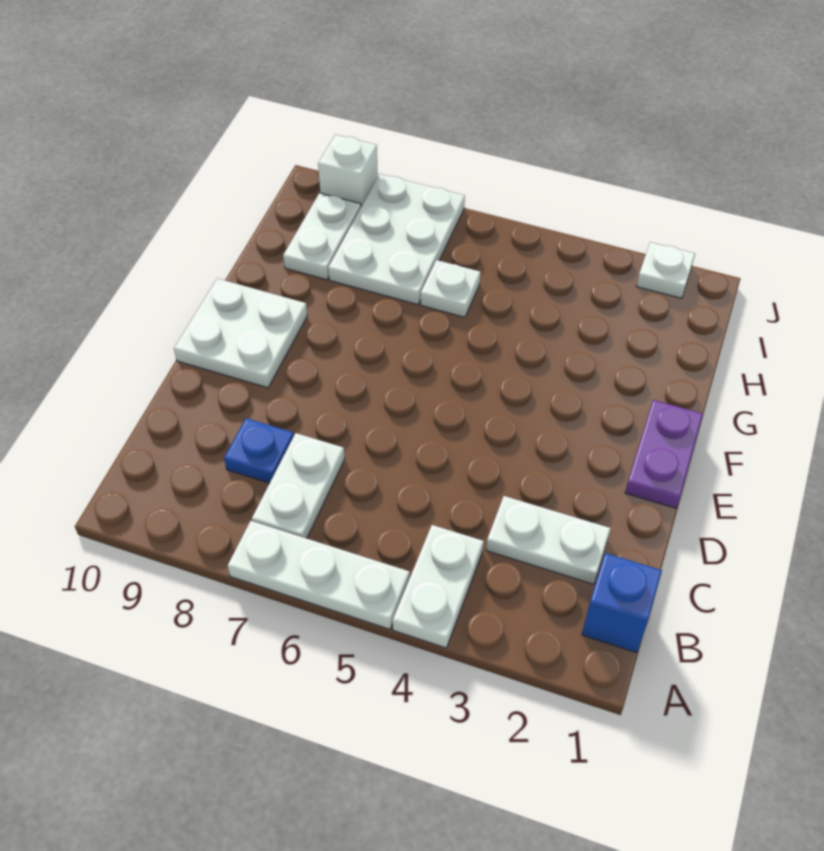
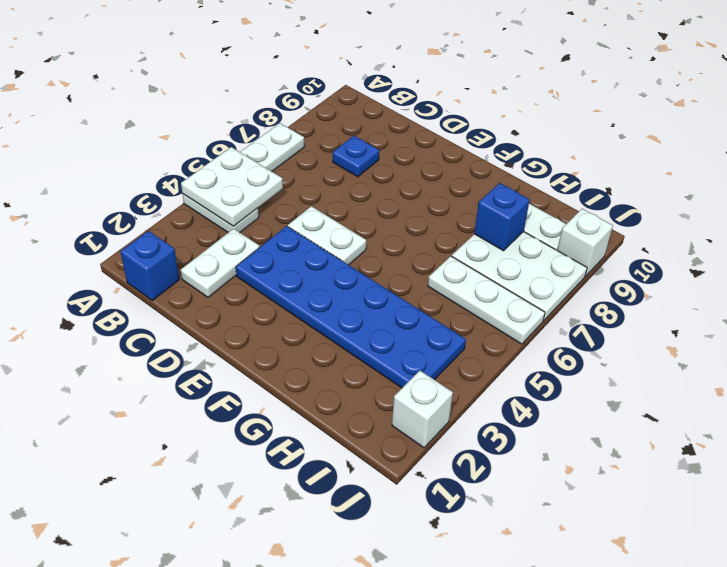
white plate B7:C7 level 1 -> white plate D5:E5 level 1
none -> blue plate D3:I4 level 1
purple plate E1:F1 level 1 -> none
white plate E9:F10 level 1 -> white plate A4:B5 level 2
white plate H6 level 1 -> white plate H6:J6 level 1
none -> blue brick H8 level 2
white plate J2 level 1 -> white brick J2 level 1

